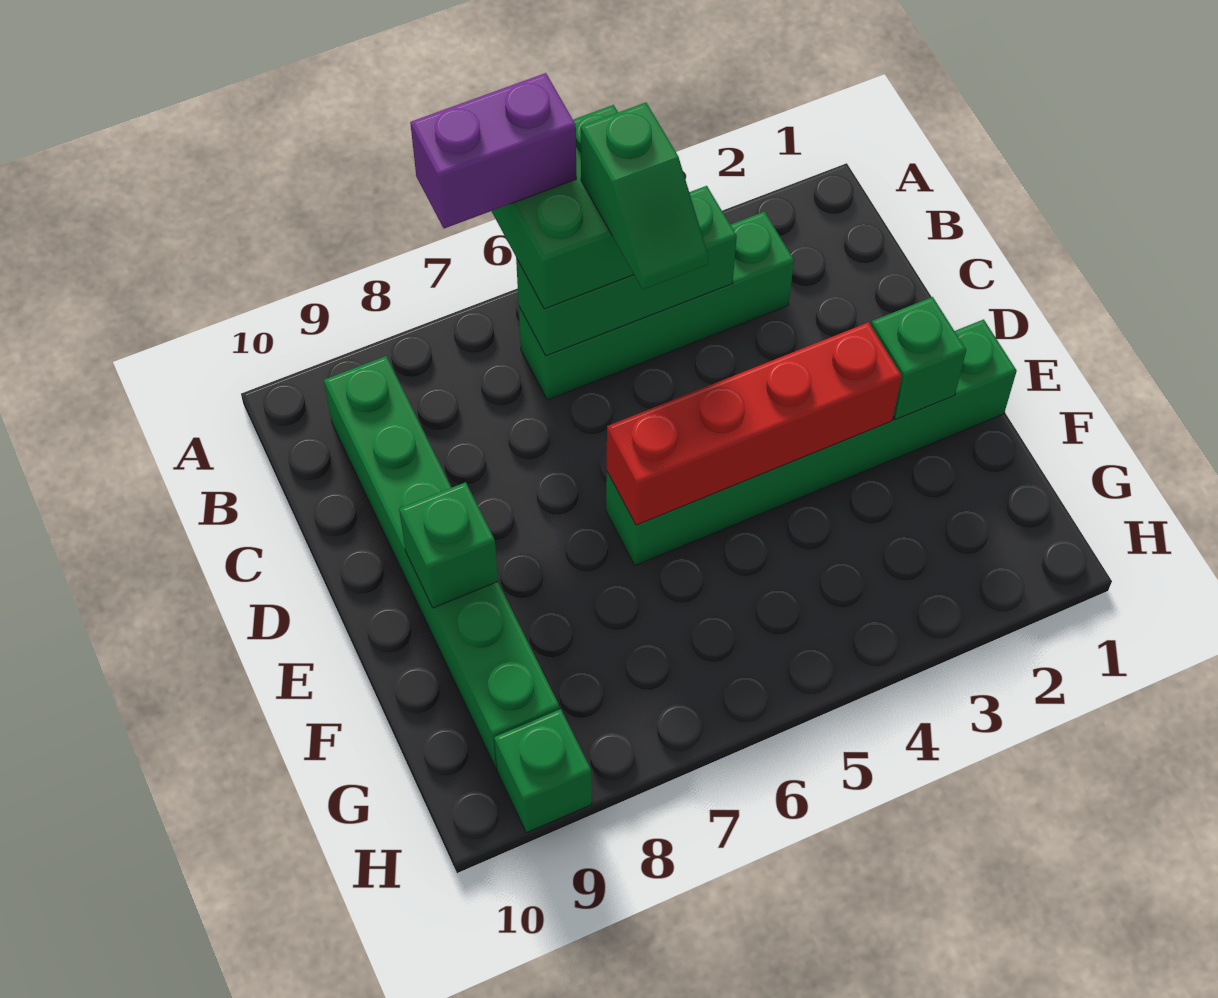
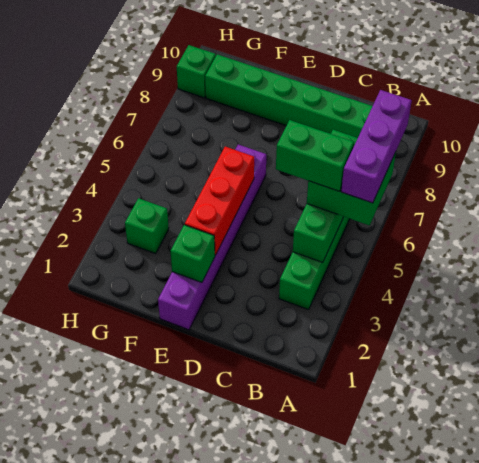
purple brick A6:A7 level 4 -> purple brick A5:A7 level 4
green slope B5:C5 level 4 top B -> green brick B5:C5 level 4
green brick E1:E6 level 1 -> purple brick E1:E6 level 1
red brick E3:E6 level 2 -> red brick E3:E5 level 2
green brick E9 level 2 -> green brick G3 level 1

